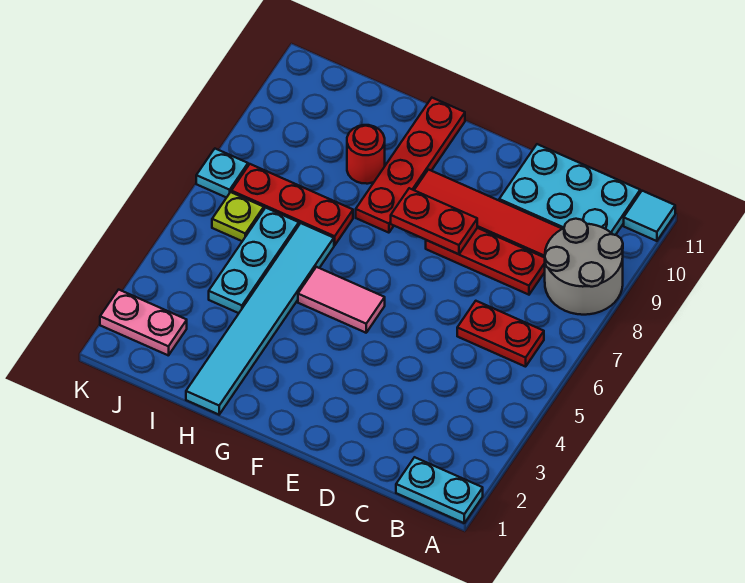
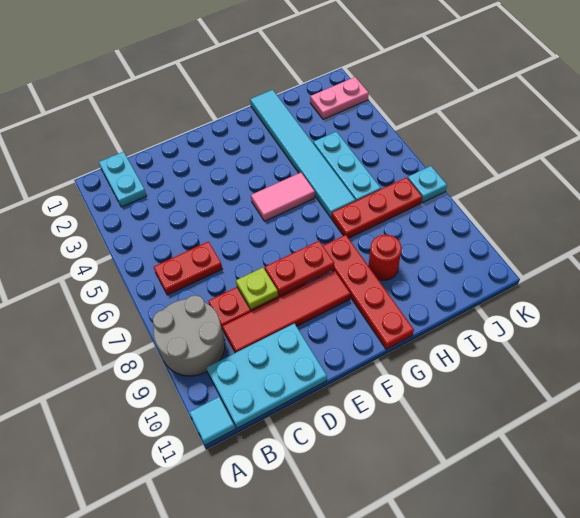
cyan plate A1:B1 level 1 -> cyan plate B1:B2 level 1
lime plate J6 level 1 -> lime plate D8 level 2

